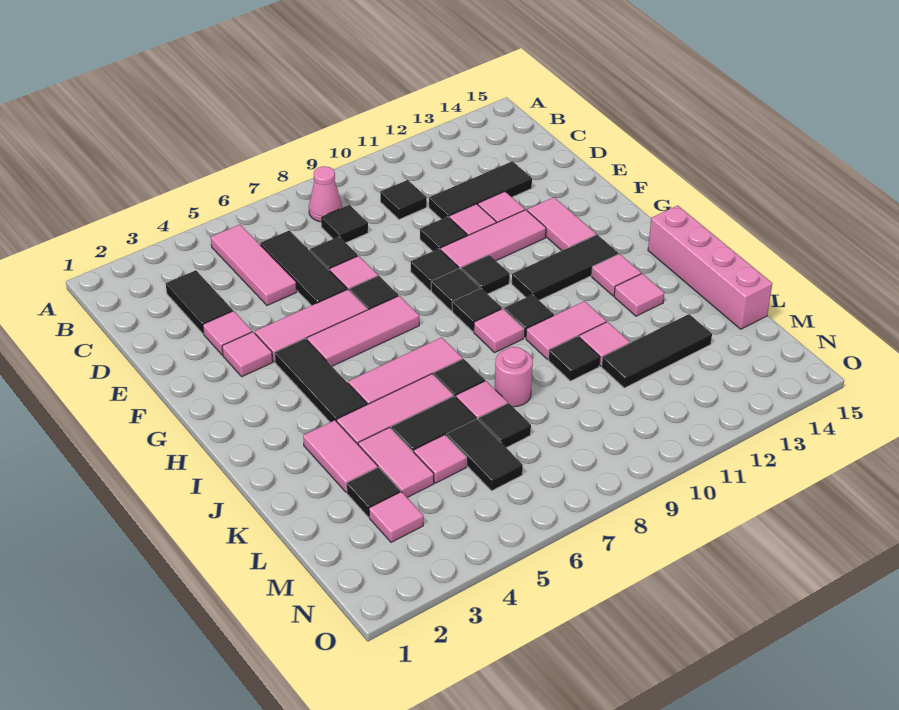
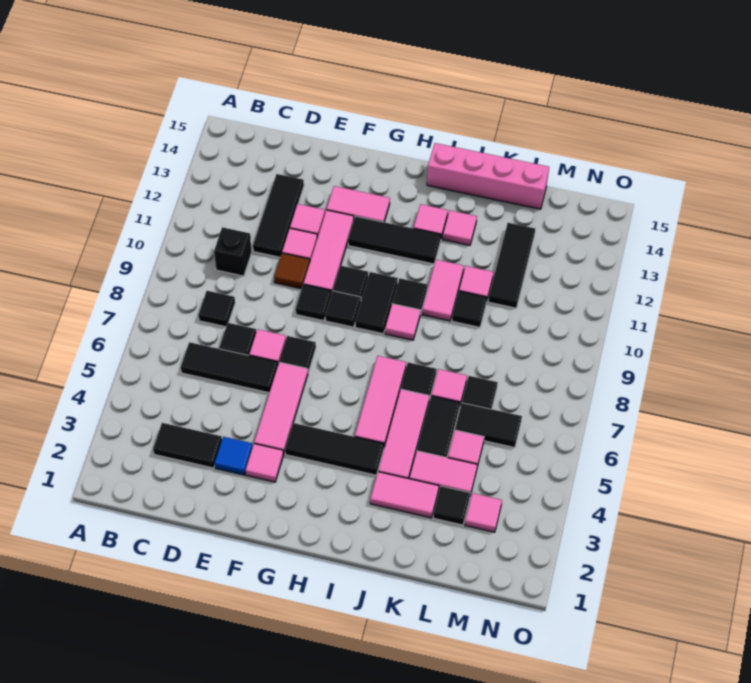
pink tile B5:D5 level 1 -> none
pink cone B8 level 1 -> none
black tile C10 level 1 -> black brick C10 level 1
pink tile E3 level 1 -> blue tile E3 level 1
black tile E10 level 1 -> brown tile E10 level 1
pink tile G5:G7 level 1 -> none
black tile H9 level 1 -> black tile H9:H10 level 1
black tile H11:H13 level 1 -> black tile G12:I12 level 1
pink round brick K8 level 1 -> none

